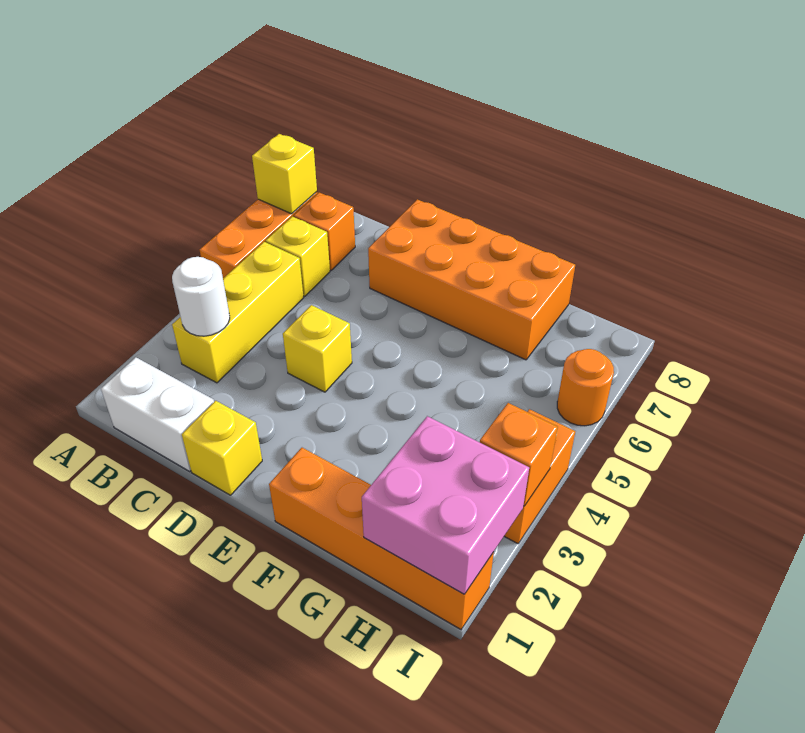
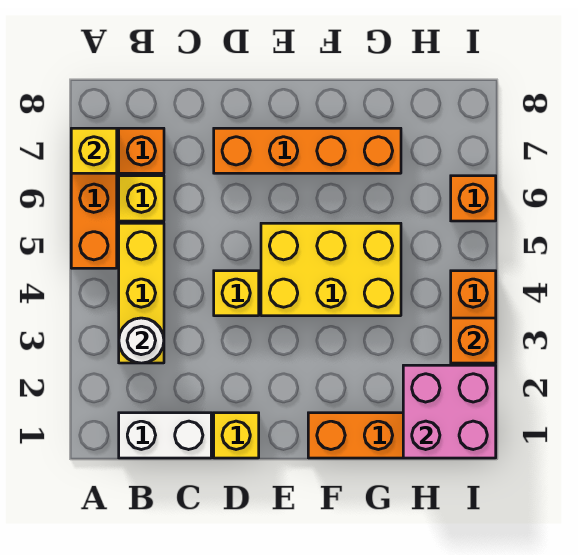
orange brick D7:G8 level 1 -> orange brick D7:G7 level 1
none -> yellow brick E4:G5 level 1
orange round brick I6 level 1 -> orange brick I6 level 1

